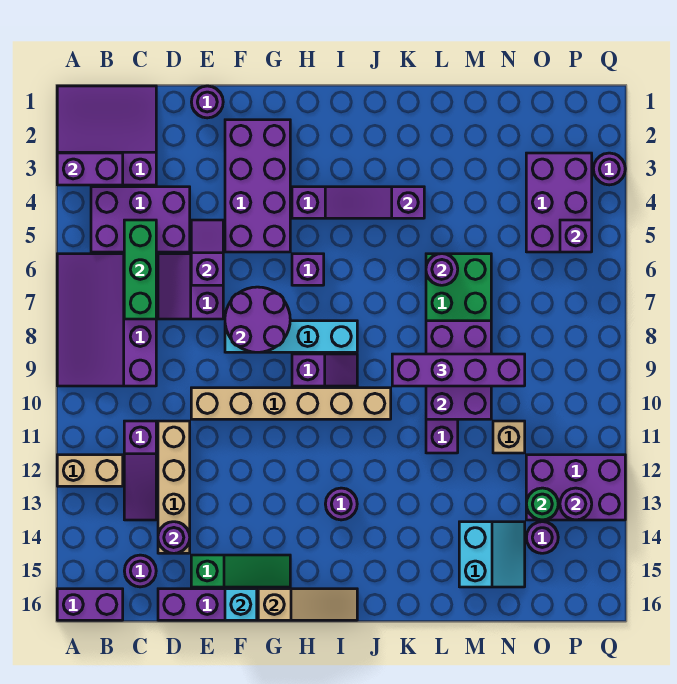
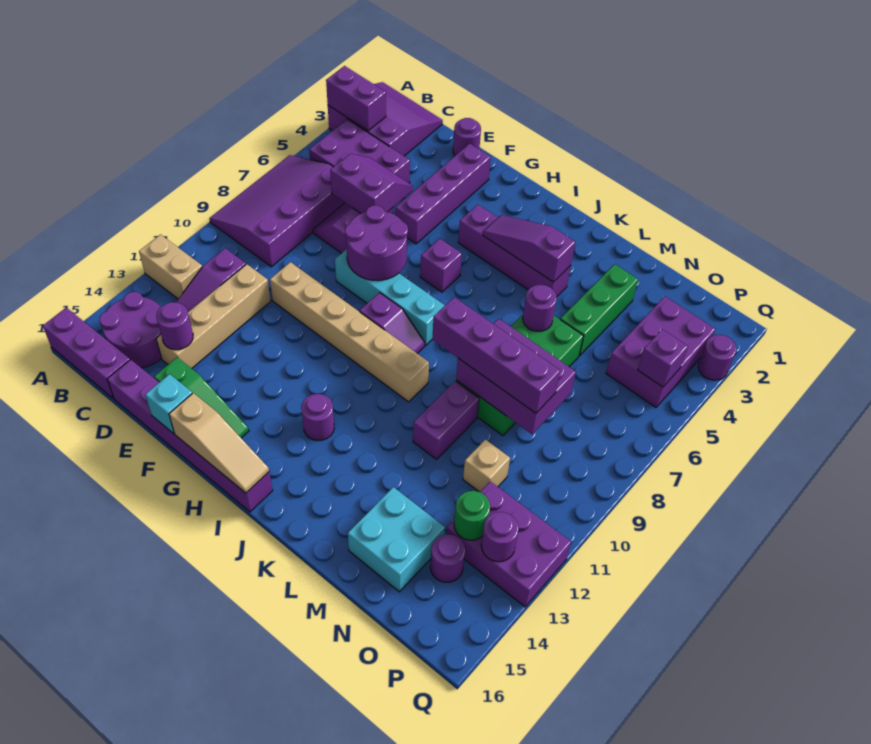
purple brick A16:B16 level 1 -> purple brick A16:C16 level 1
green brick C5:C7 level 2 -> green brick M3:M5 level 1
purple round brick C15 level 1 -> purple round brick B14:C15 level 1
purple slope E5:E6 level 2 top 6 -> purple slope D5:E6 level 2 top 6
purple brick F2:G5 level 1 -> purple brick F2:F5 level 1
purple brick L8:M10 level 2 -> purple brick L8:N9 level 2
cyan slope M14:N15 level 1 top M -> cyan brick M14:N15 level 1

